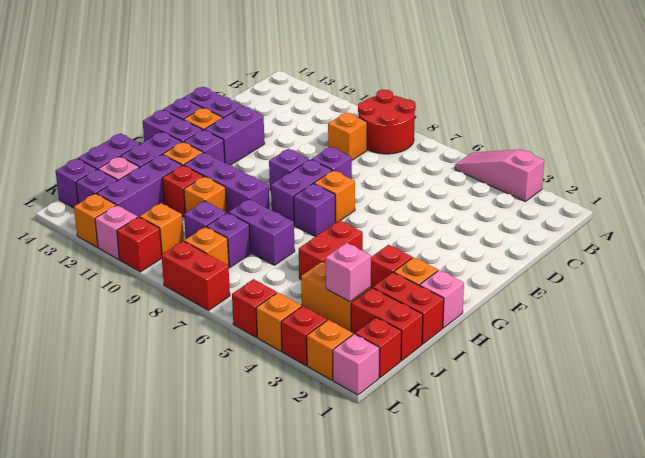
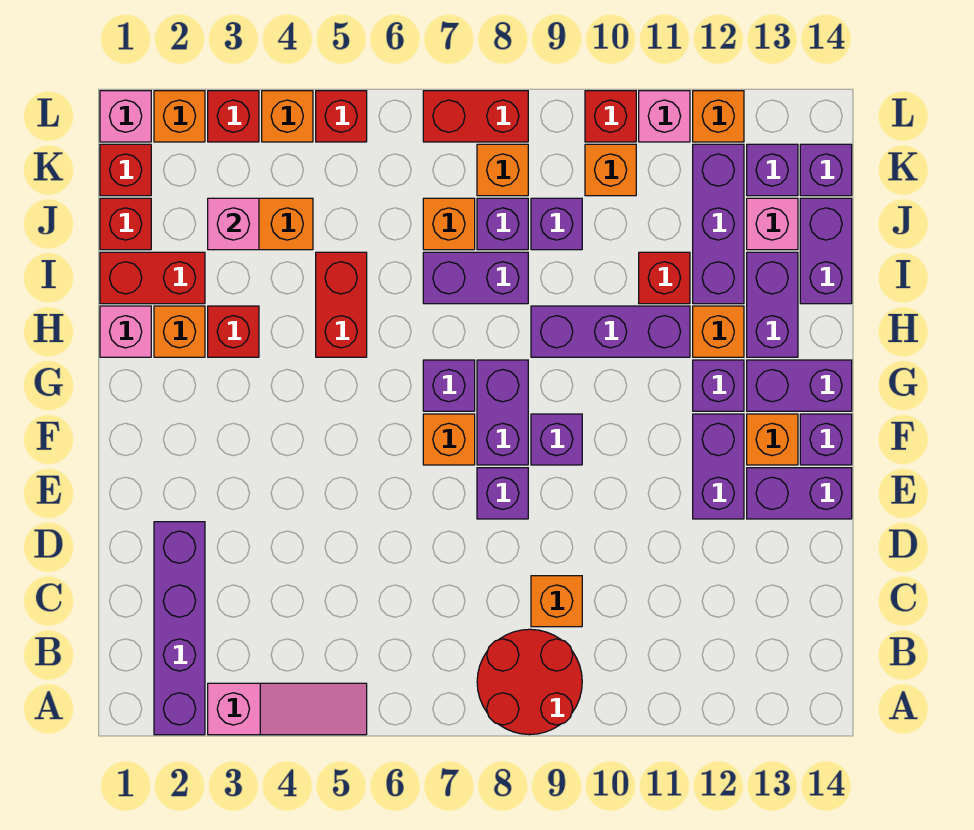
none -> purple brick A2:D2 level 1
orange brick I10 level 1 -> orange brick J7 level 1
red brick J1:J2 level 1 -> red brick J1 level 1

